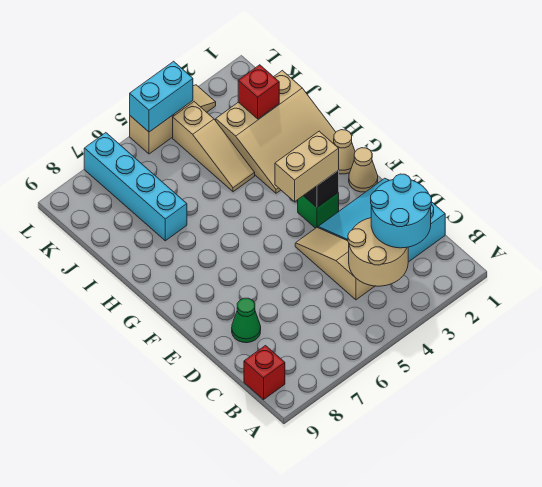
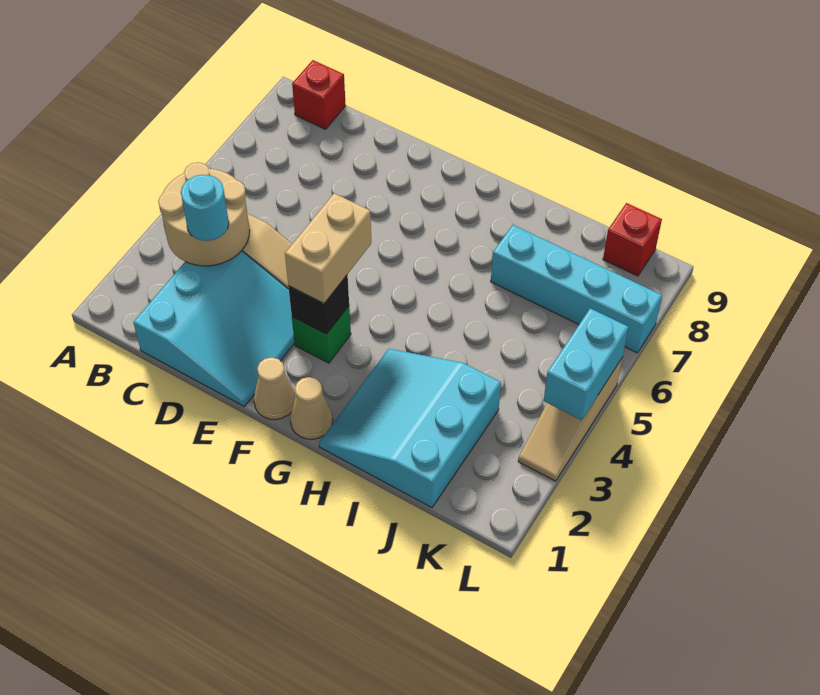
cyan round brick B2:C3 level 3 -> cyan round brick C3 level 3
green cone D8 level 1 -> none
tan slope H1:J3 level 1 top J -> cyan slope H1:J3 level 1 top J
tan slope I4:K4 level 1 top K -> none
red brick J2 level 2 -> red brick K9 level 1

